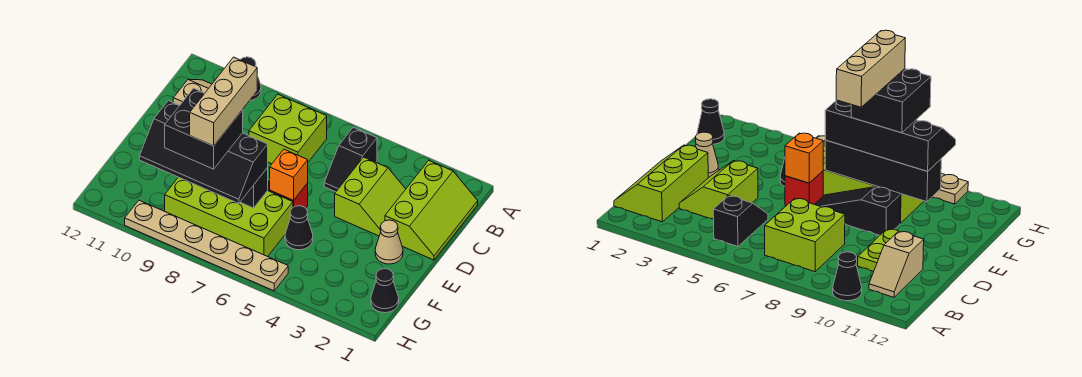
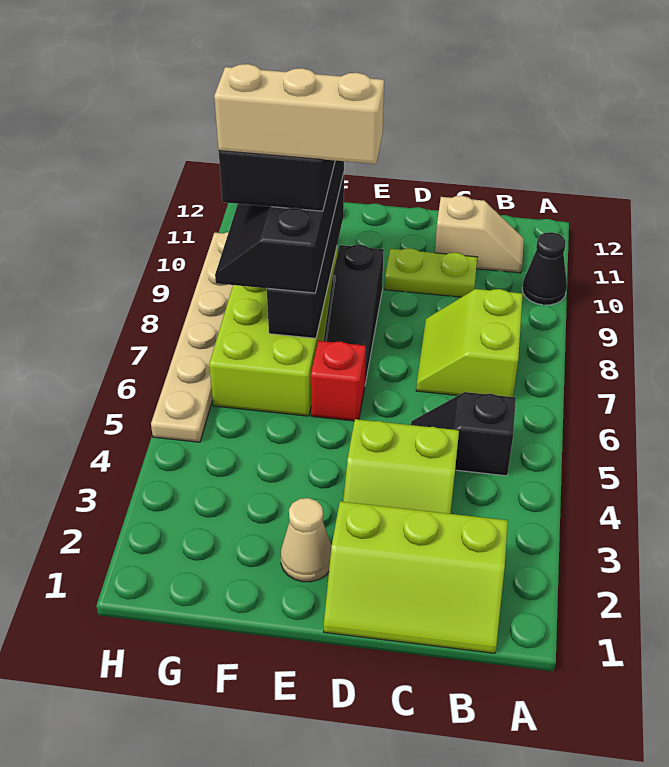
lime brick B7:C8 level 1 -> lime slope B7:C8 level 1 top B
orange brick E6 level 2 -> none
black cone F5 level 1 -> none
black cone G1 level 1 -> none

